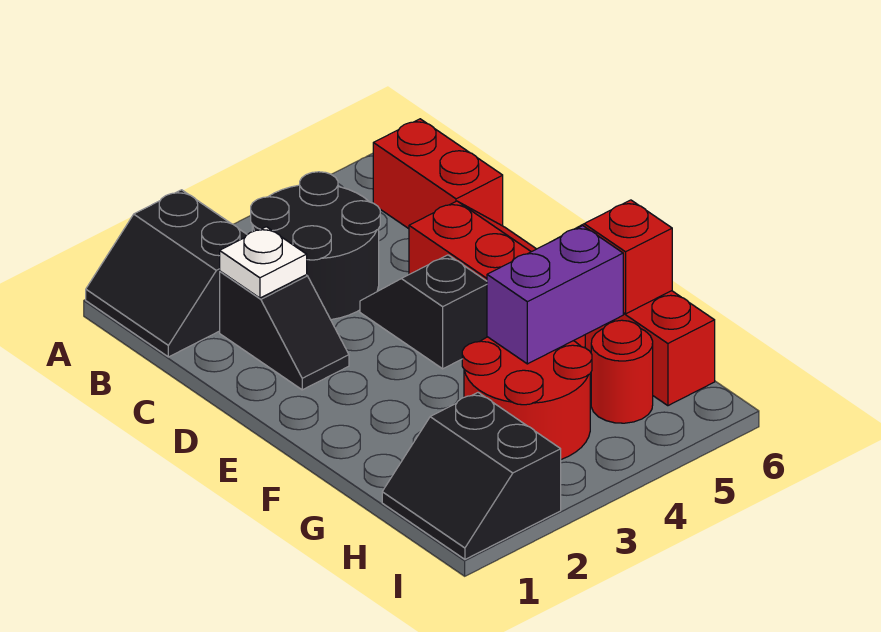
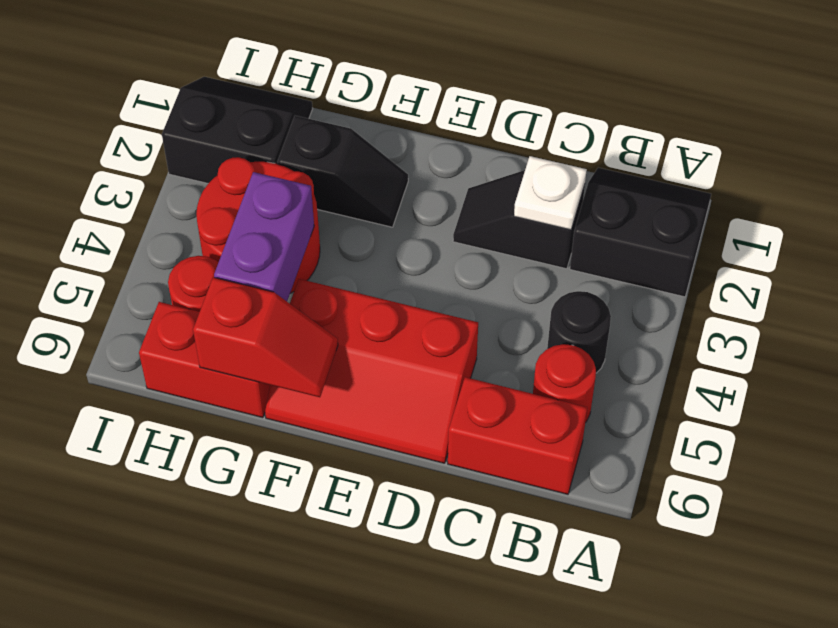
black round brick B3:C4 level 1 -> black round brick B4 level 1
none -> red round brick B5 level 1
black slope D4:E4 level 1 top E -> black slope F2:G2 level 1 top G

